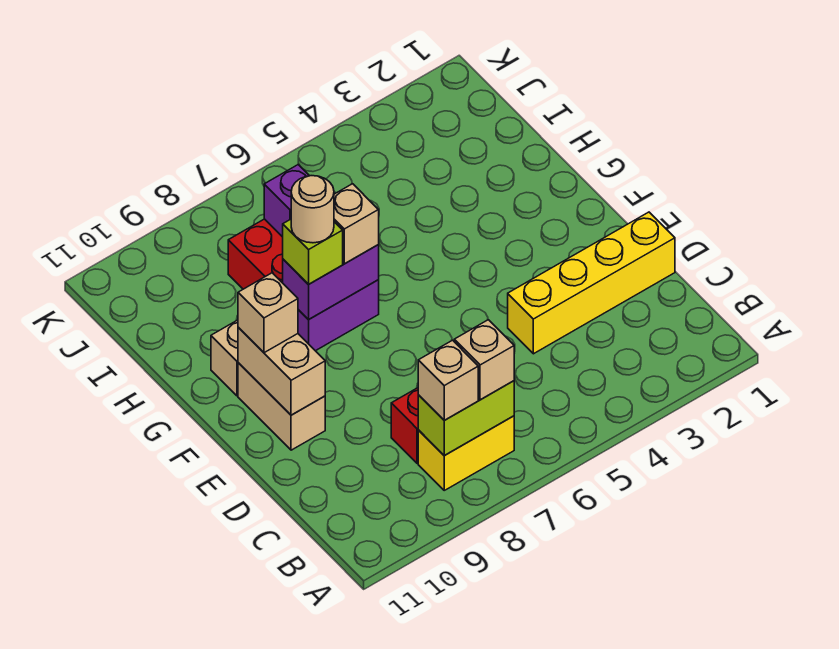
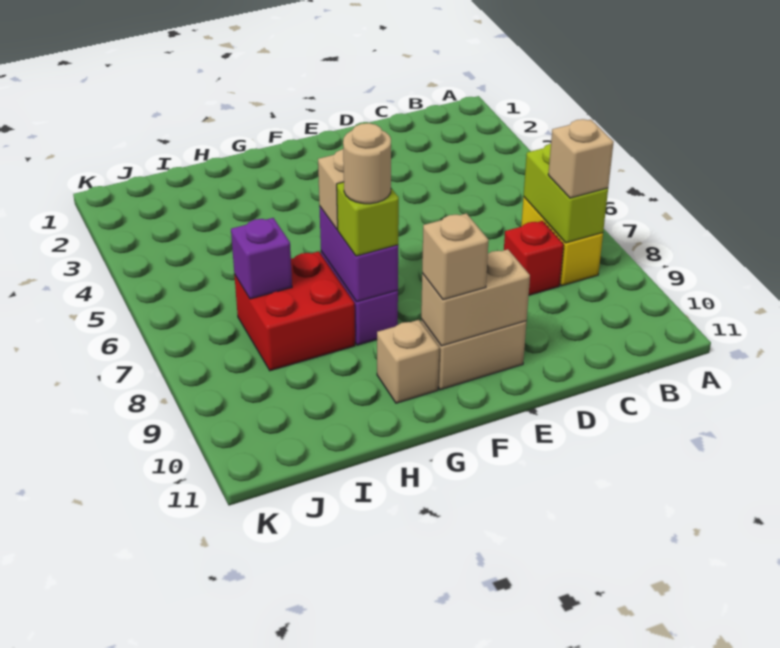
tan brick B7 level 3 -> none
yellow brick D1:D4 level 1 -> none

